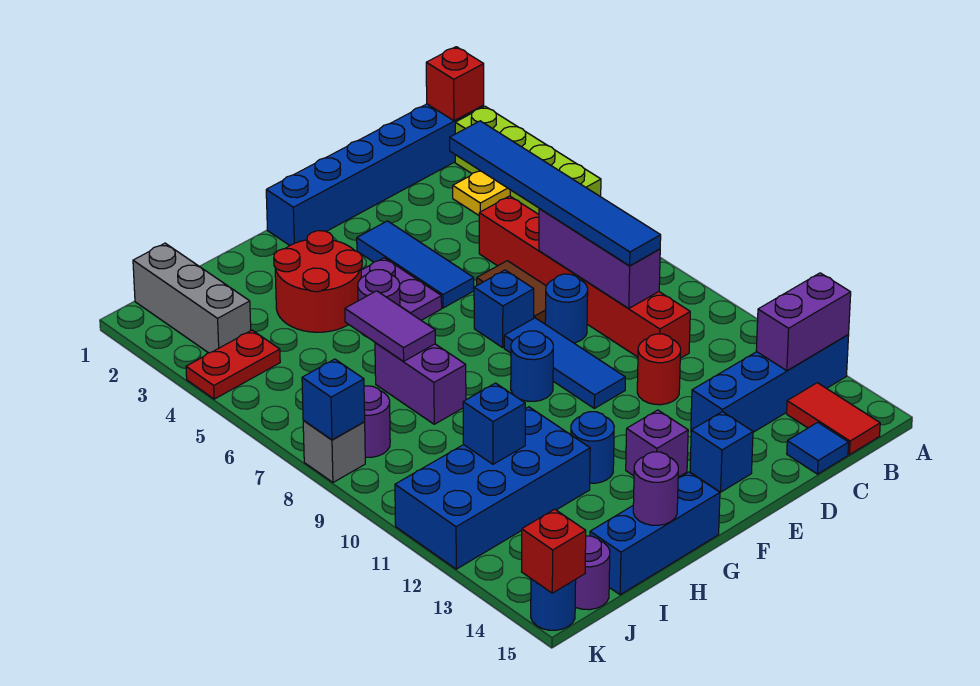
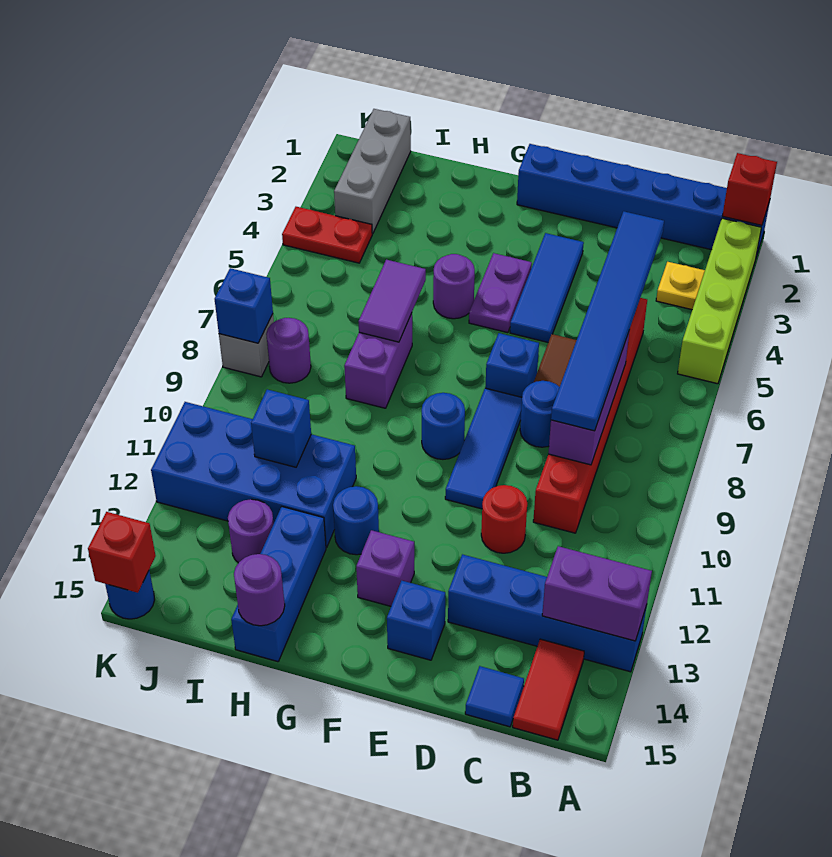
red round brick G3:H4 level 1 -> none
blue brick G15:I15 level 1 -> blue brick H13:H15 level 1
purple round brick J15 level 1 -> purple round brick I13 level 1

